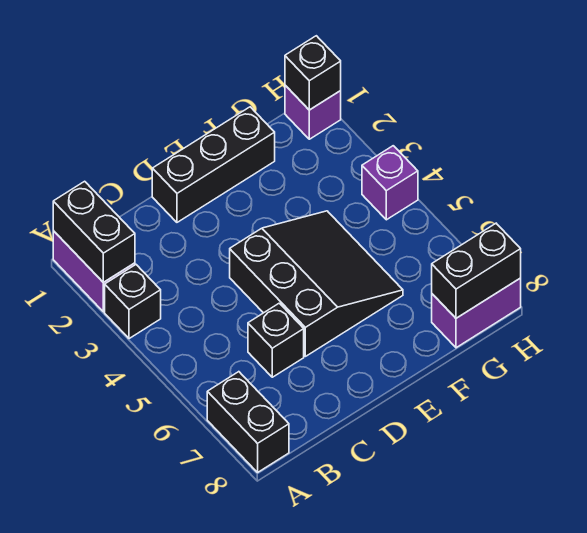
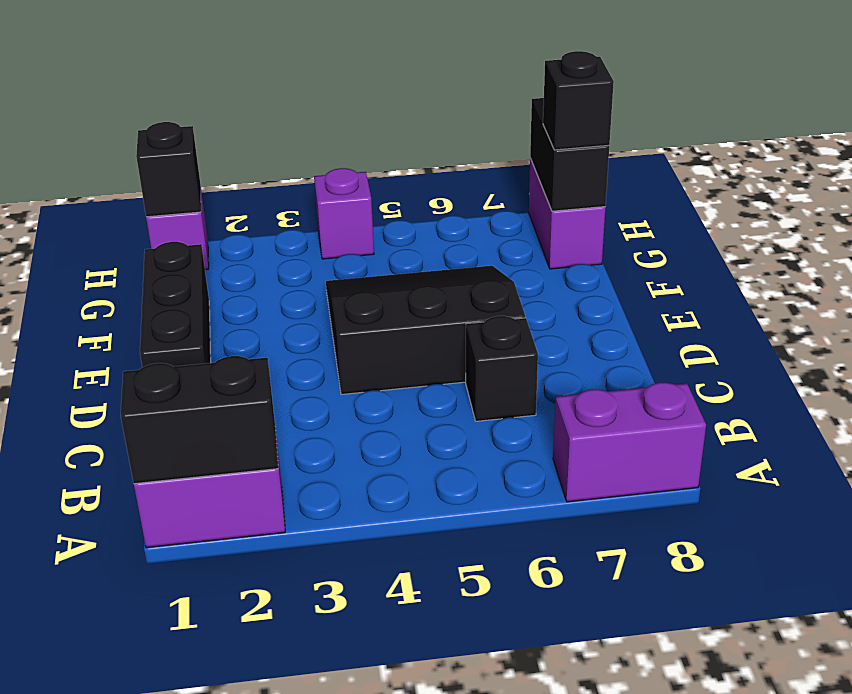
black brick A3 level 1 -> black brick G8 level 3
black brick A7:A8 level 1 -> purple brick A7:A8 level 1

